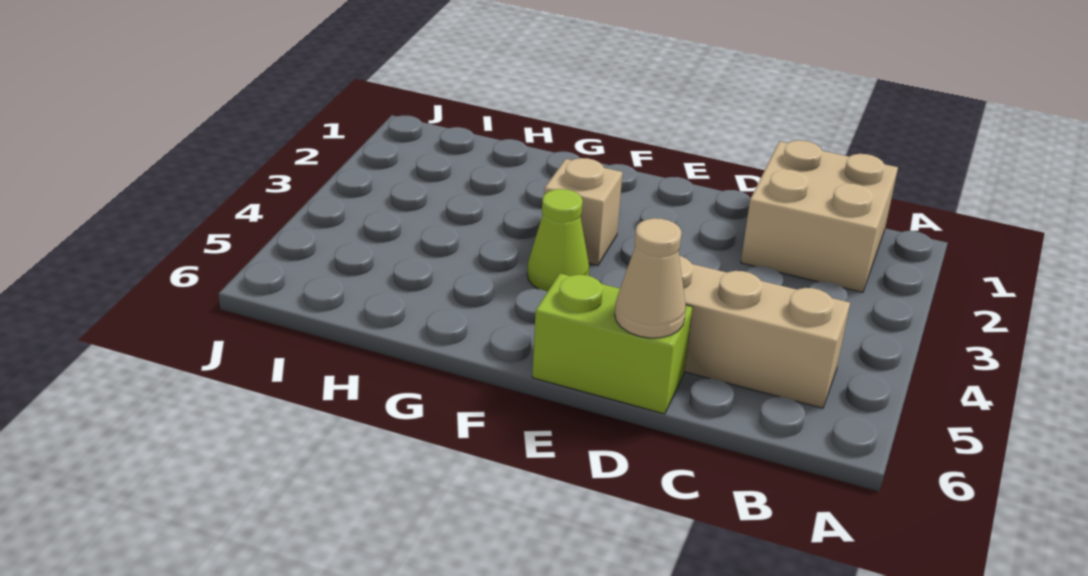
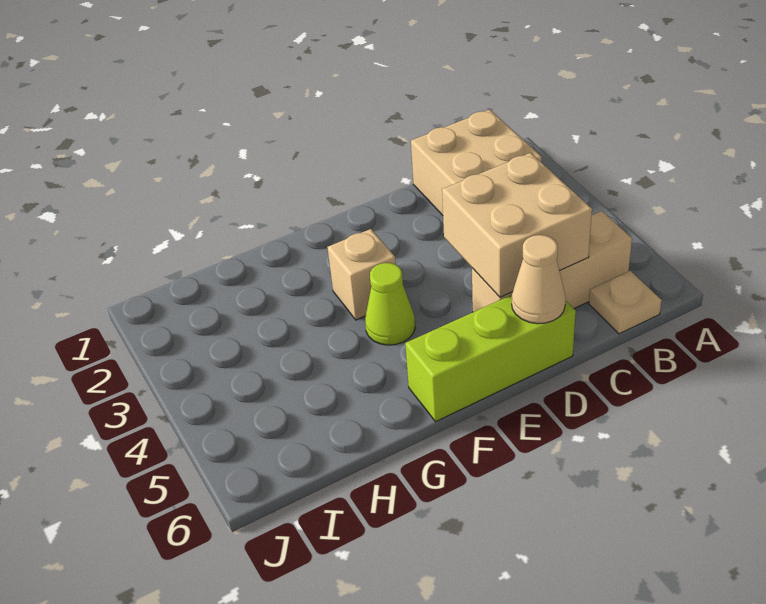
none -> tan plate B6 level 1
none -> tan brick C4:D5 level 2
lime brick D6:E6 level 1 -> lime brick D6:F6 level 1

